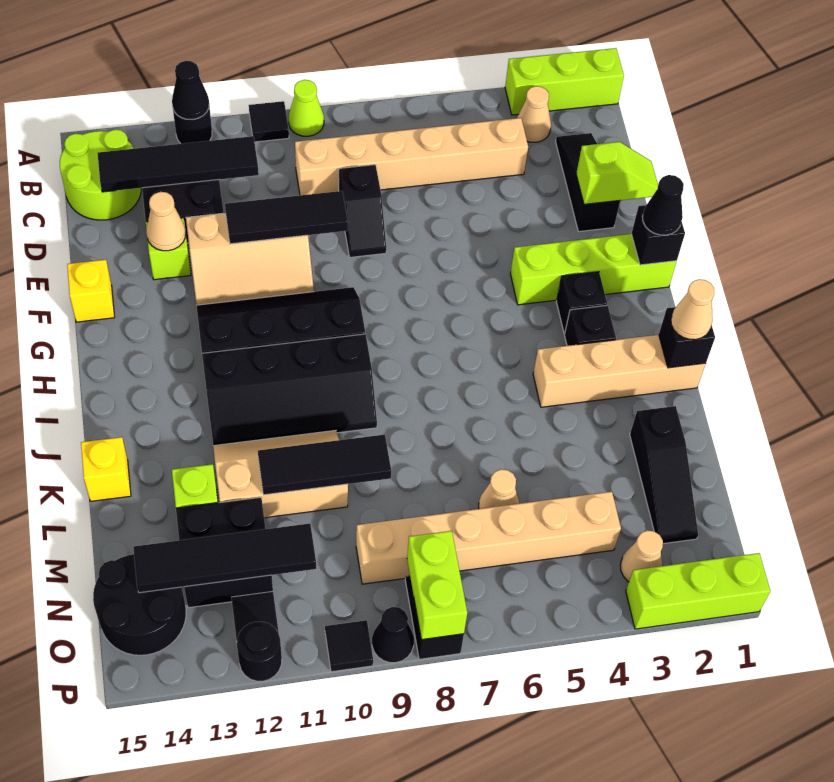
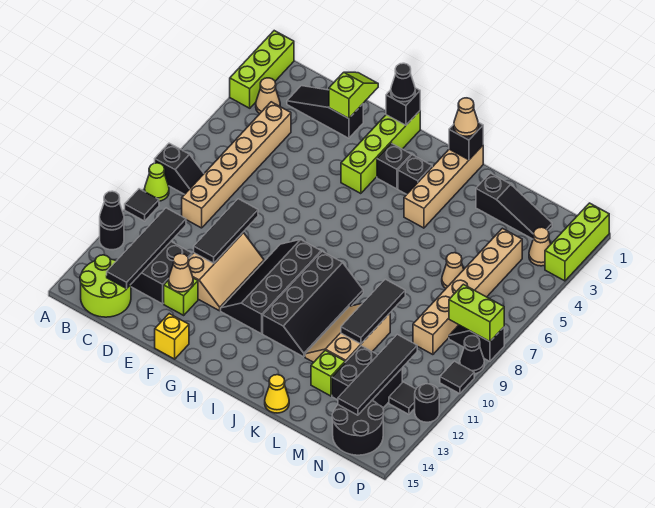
black slope D8:E8 level 1 top D -> black slope A8:B8 level 1 top A
yellow brick K15 level 1 -> yellow cone K15 level 1

